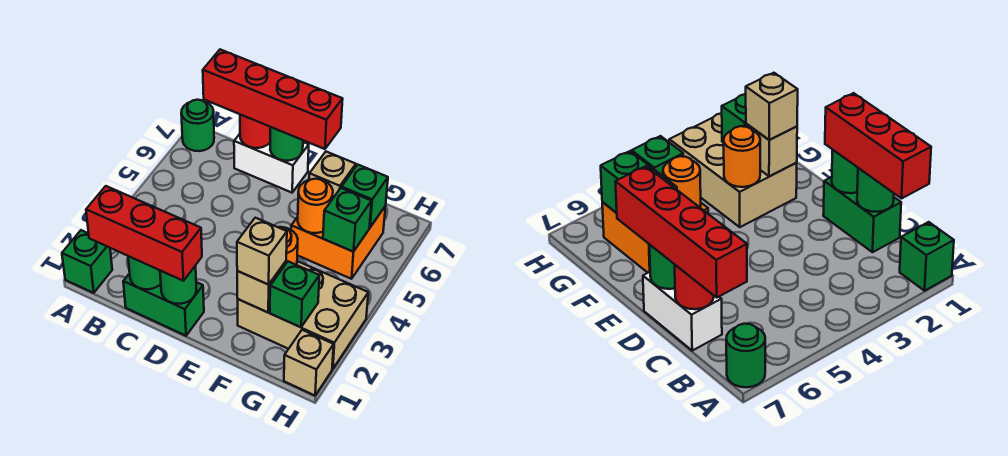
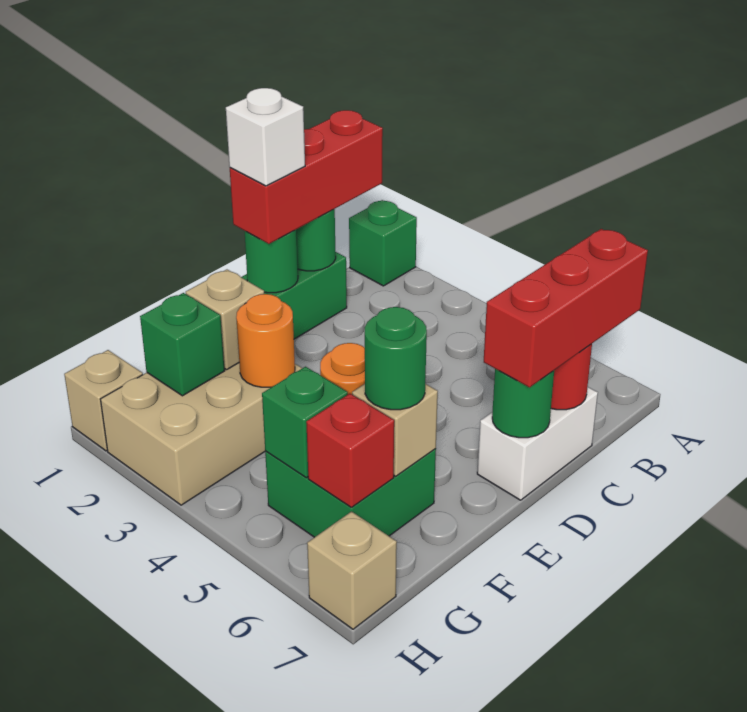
green round brick A7 level 1 -> green round brick F6 level 3
red brick B7:E7 level 3 -> red brick B7:D7 level 3
none -> white brick D1 level 4
tan brick F2 level 3 -> tan brick H7 level 1
orange brick F5:G6 level 1 -> green brick F5:G6 level 1
green brick G6 level 2 -> red brick G6 level 2

